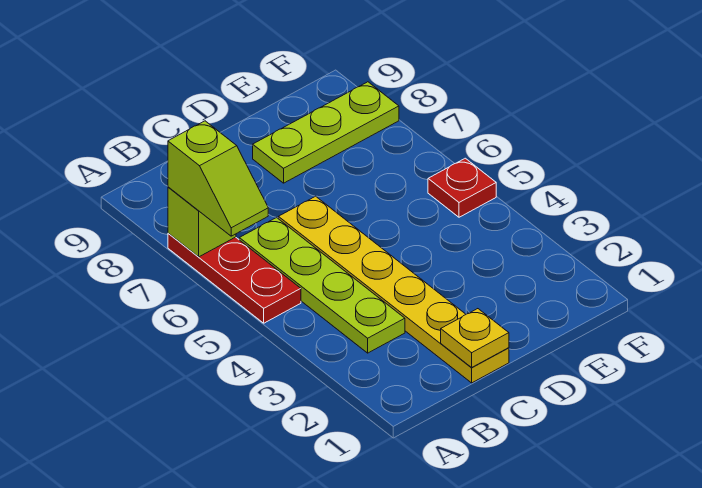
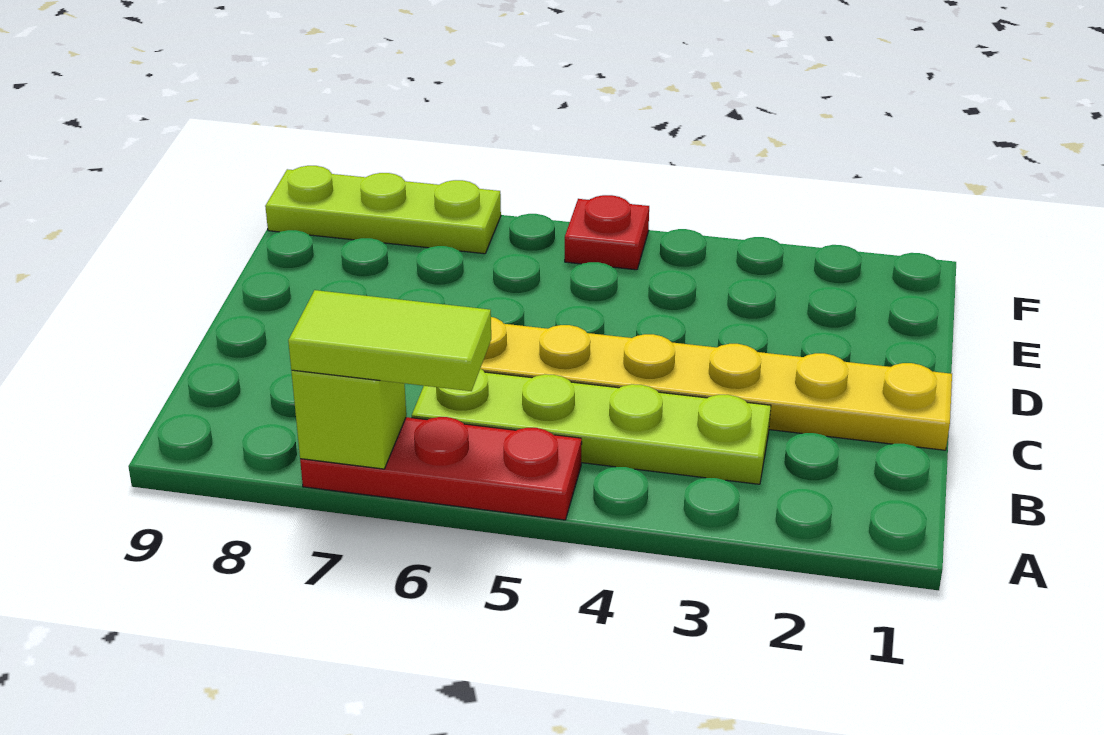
lime slope A6:A7 level 3 top 7 -> lime tile A6:A7 level 3
yellow plate C1 level 2 -> none
lime plate D8:F8 level 1 -> lime plate F7:F9 level 1

